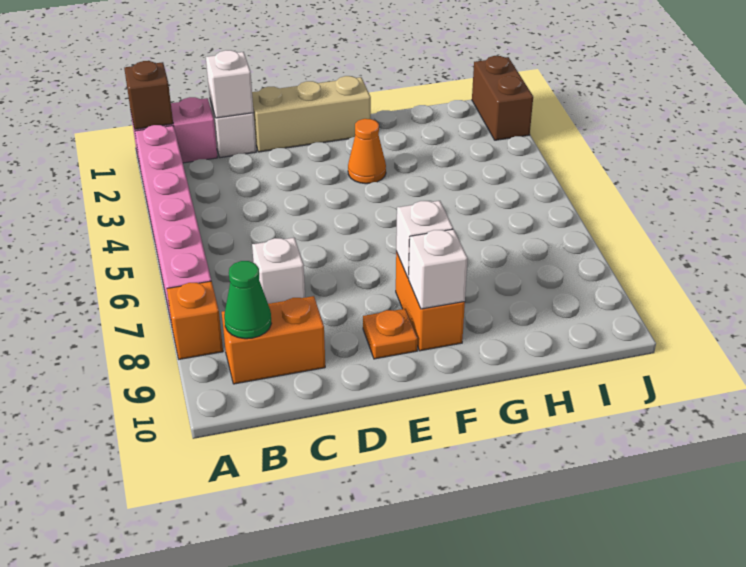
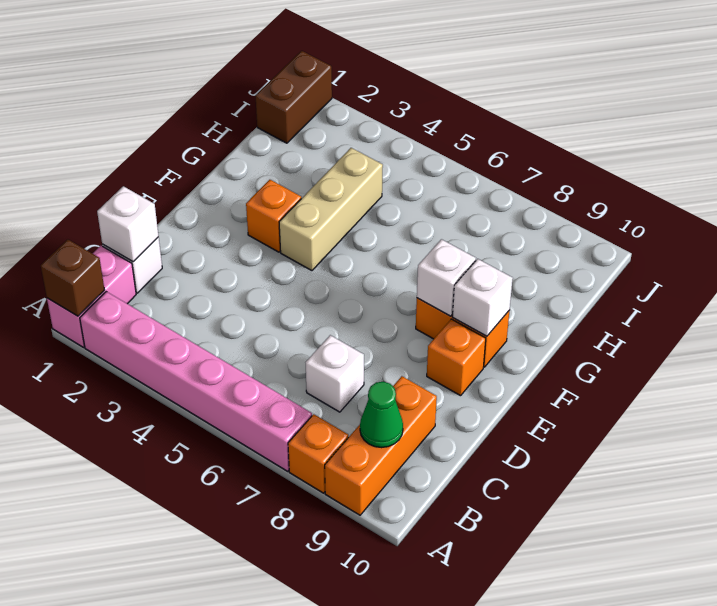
orange brick B9:C9 level 1 -> orange brick A9:C9 level 1
tan brick D1:F1 level 1 -> tan brick F4:H4 level 1
orange plate E9 level 1 -> orange brick E9 level 1
orange cone F3 level 1 -> orange brick F3 level 1
brown brick J1:J2 level 1 -> brown brick I1:J1 level 1

